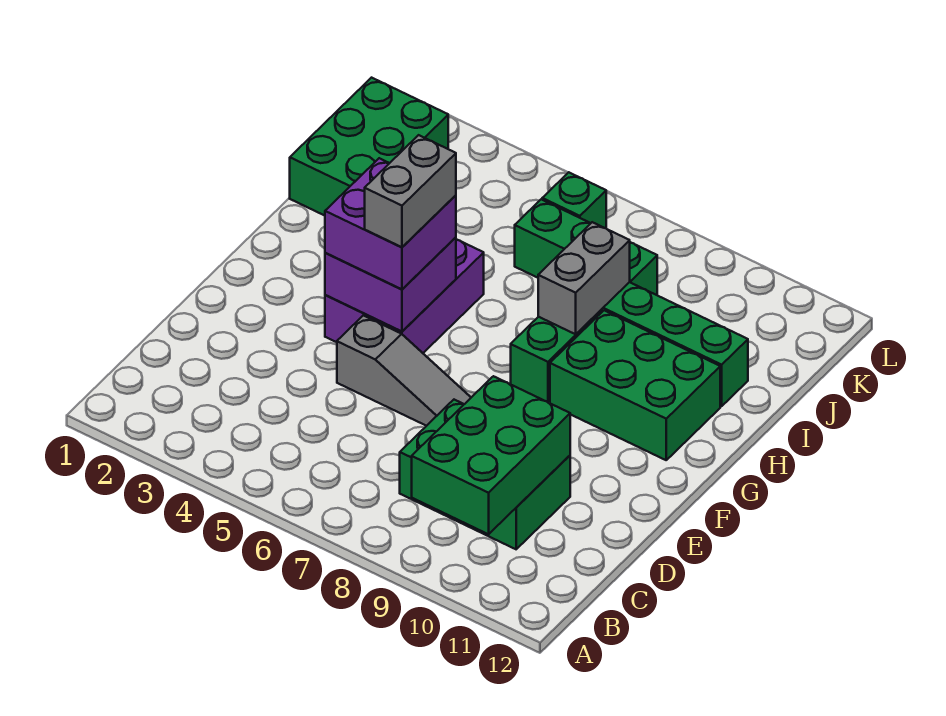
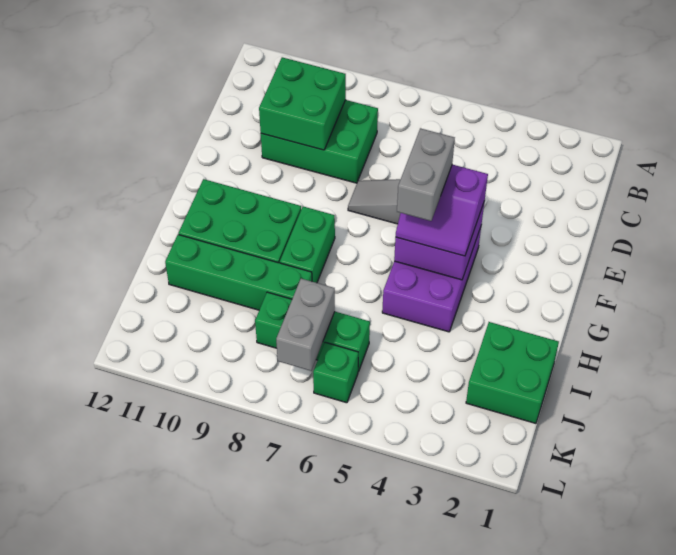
green brick B9:D10 level 2 -> green brick C9:D10 level 2
purple brick F4:G5 level 3 -> purple slope F4:G5 level 3 top F
grey brick H8:I8 level 2 -> grey brick J7:K7 level 2
green brick I1:K2 level 1 -> green brick I1:J2 level 1

